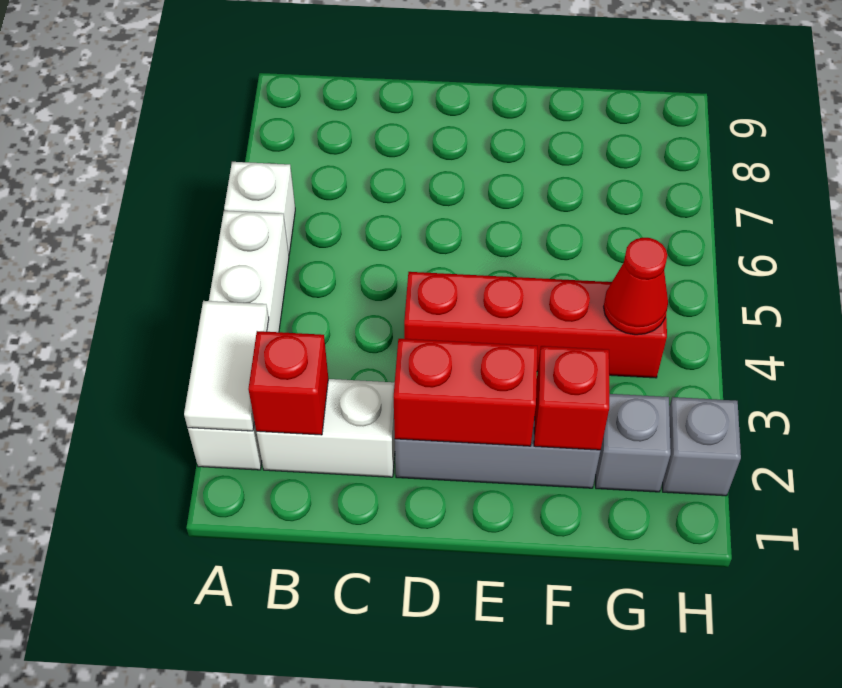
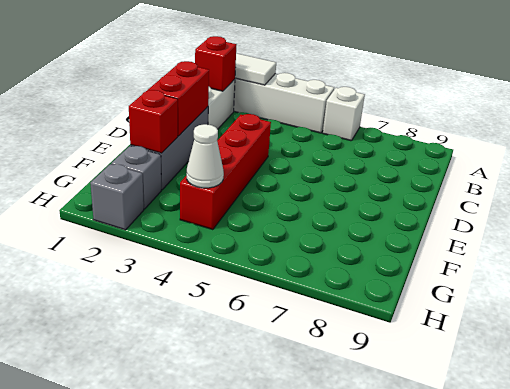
red cone G4 level 2 -> white cone G4 level 2

